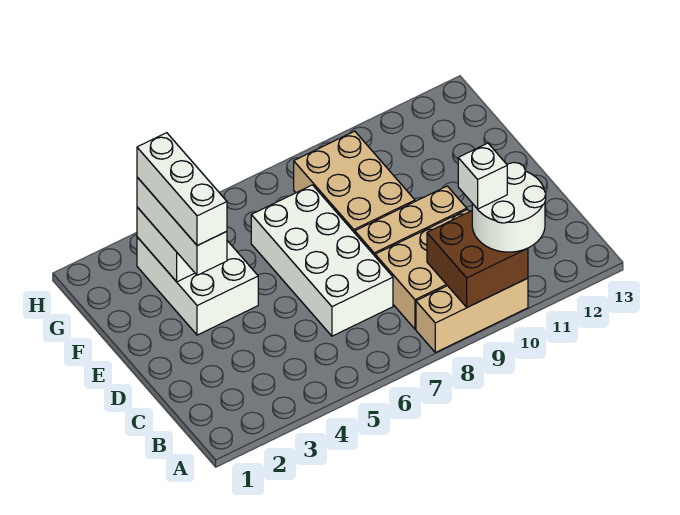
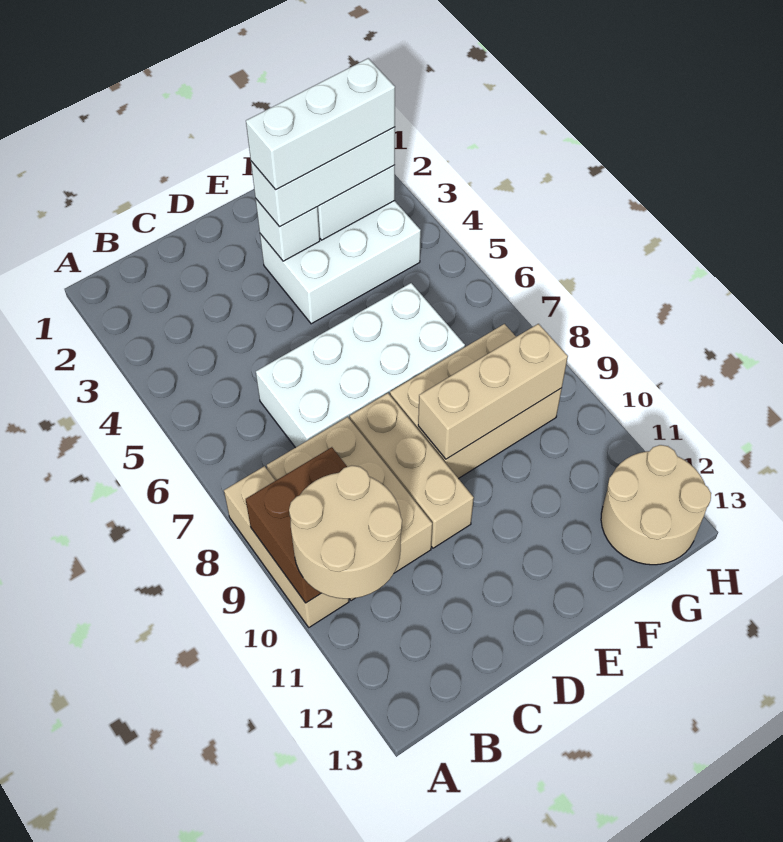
white round brick A10:B11 level 3 -> tan round brick A10:B11 level 3
white brick B10 level 4 -> white brick E3 level 2
none -> tan brick E9:G9 level 2
none -> tan round brick G12:H13 level 1

